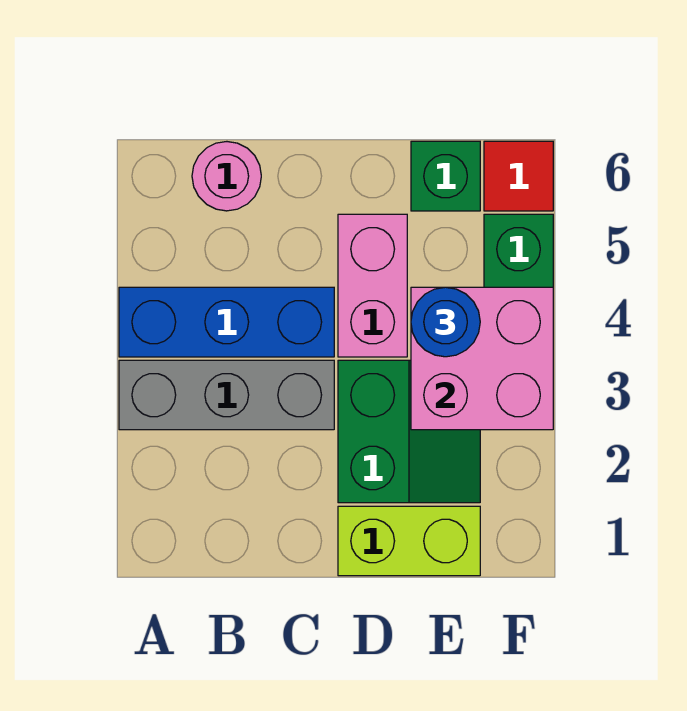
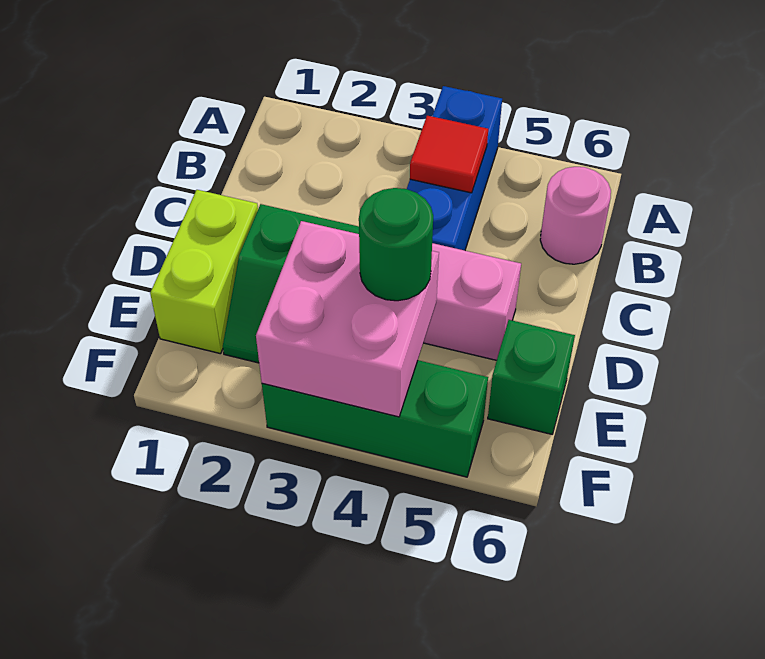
grey brick A3:C3 level 1 -> none
blue round brick E4 level 3 -> green round brick E4 level 3
red tile F6 level 1 -> red tile B4 level 2

